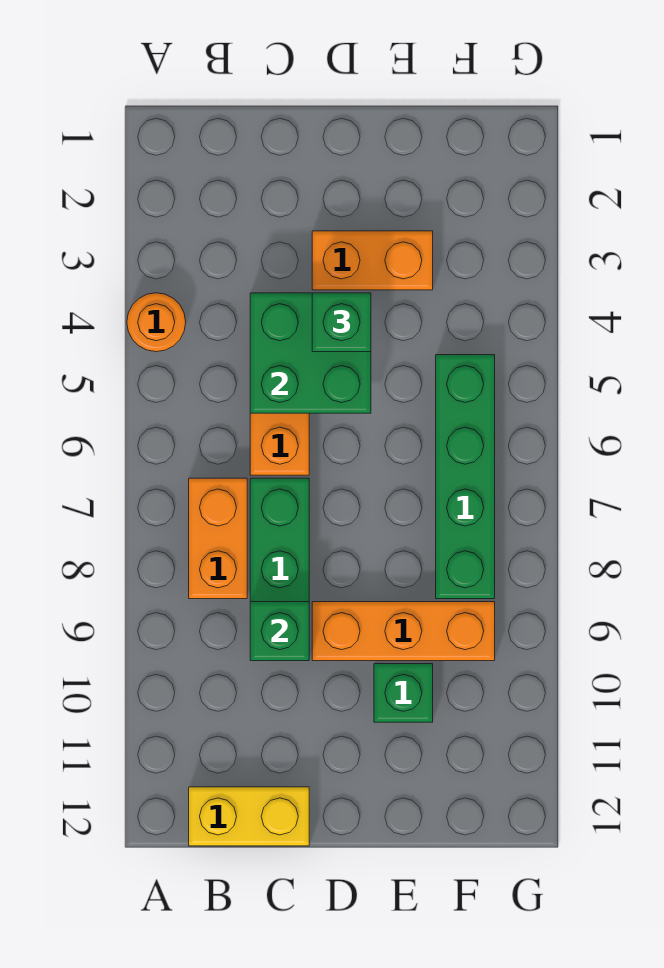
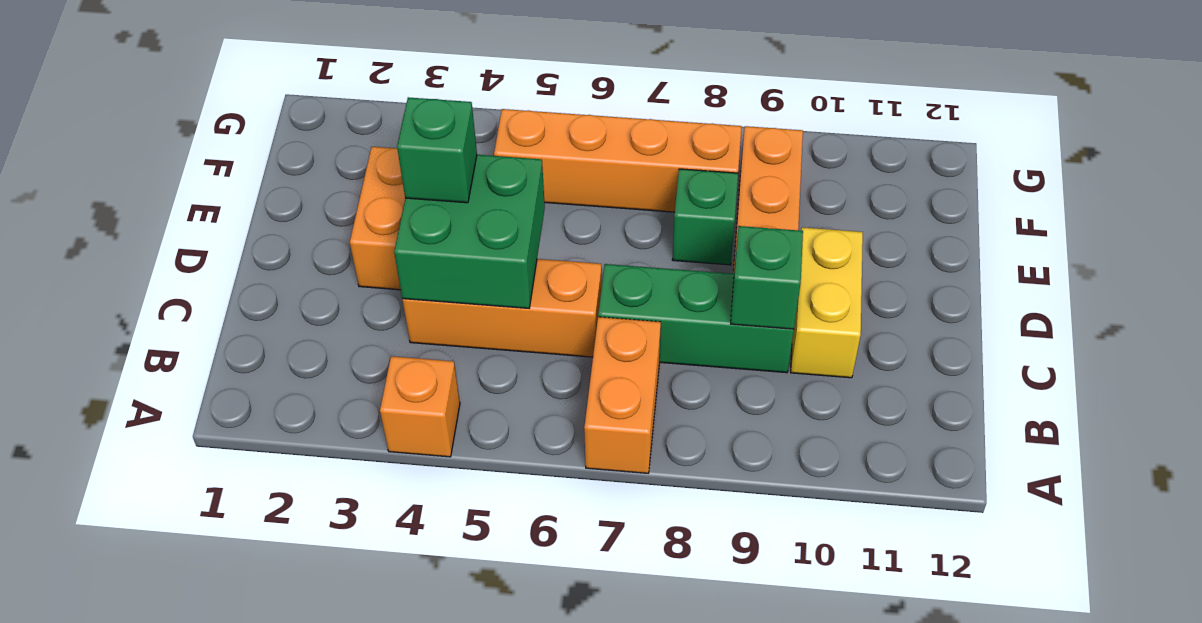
orange round brick A4 level 1 -> orange brick A4 level 1
orange brick B7:B8 level 1 -> orange brick A7:B7 level 1
yellow brick B12:C12 level 1 -> yellow brick C10:D10 level 1
green brick E10 level 1 -> green brick E8 level 1
green brick F5:F8 level 1 -> orange brick F5:F8 level 1

